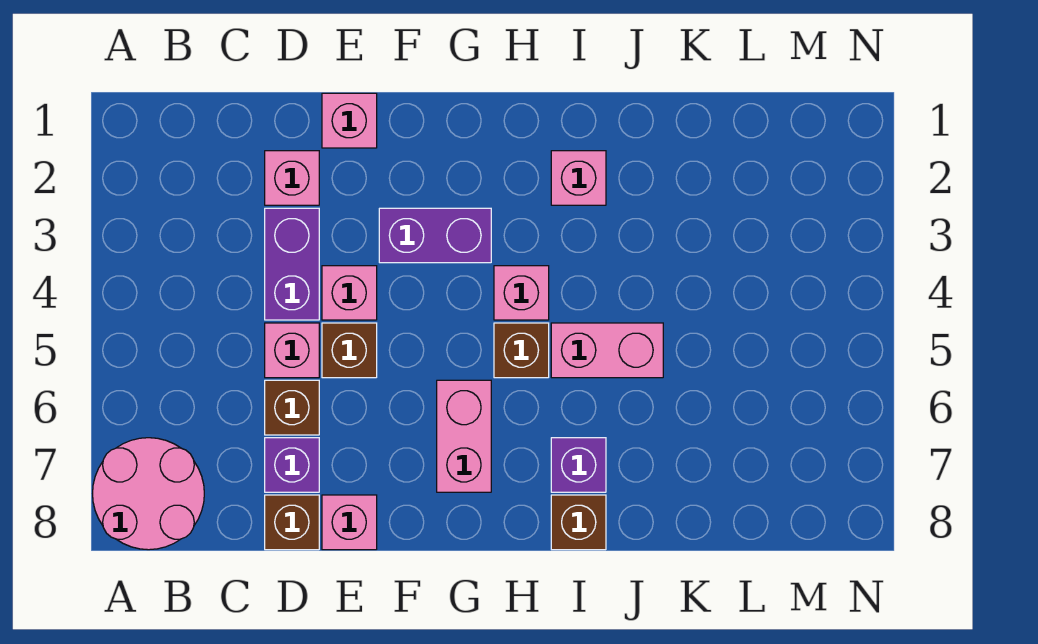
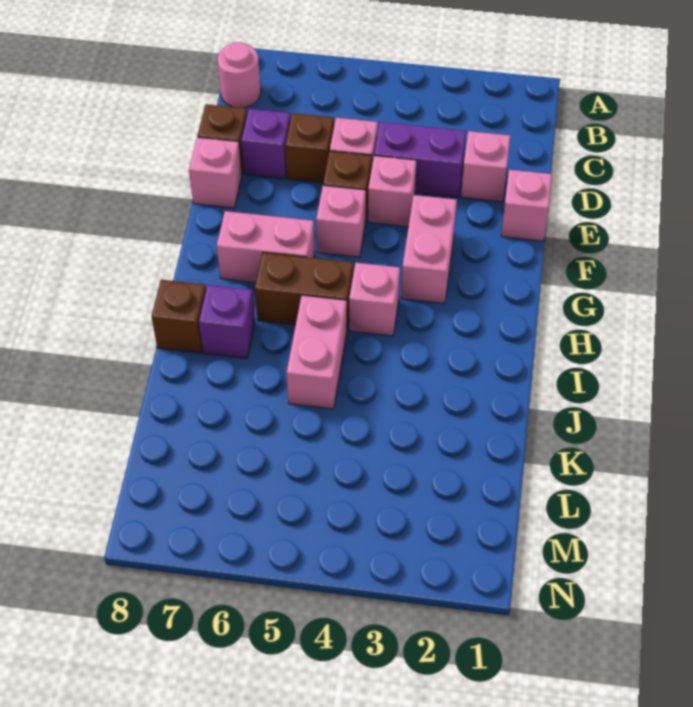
pink round brick A7:B8 level 1 -> pink round brick B8 level 1
purple brick F3:G3 level 1 -> pink brick F3:G3 level 1
brown brick H5 level 1 -> brown brick H5:H6 level 1
pink brick I2 level 1 -> pink brick F5 level 1

